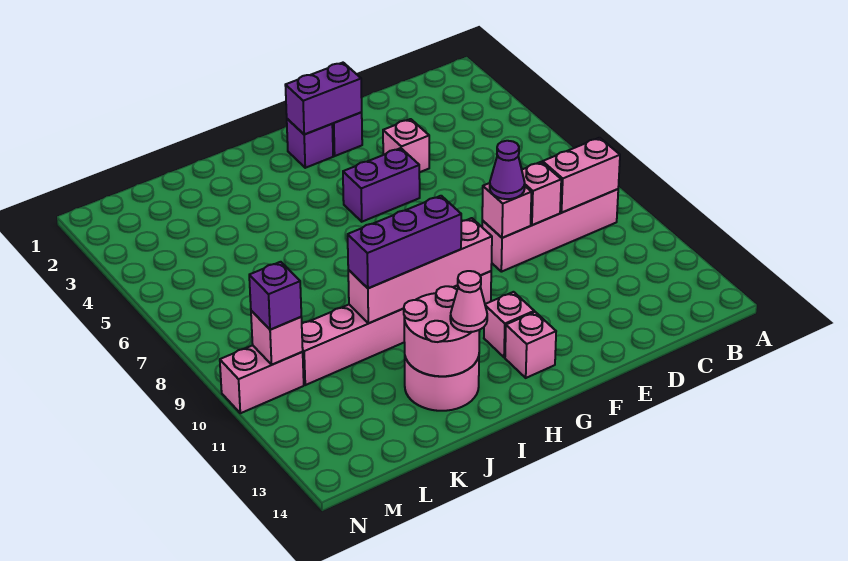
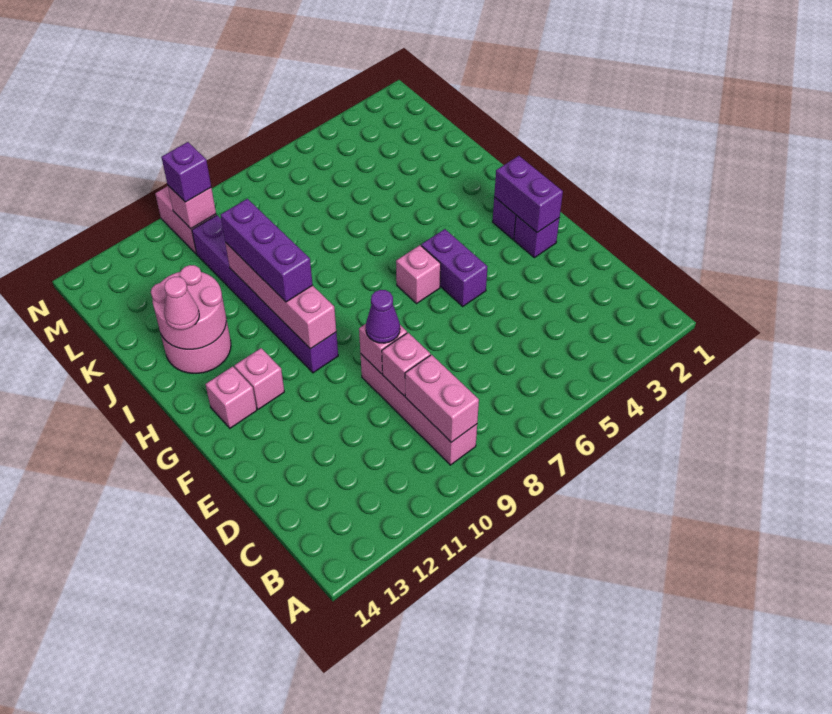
pink brick E4 level 1 -> pink brick G6 level 1
pink brick G10:L10 level 1 -> purple brick G10:L10 level 1

